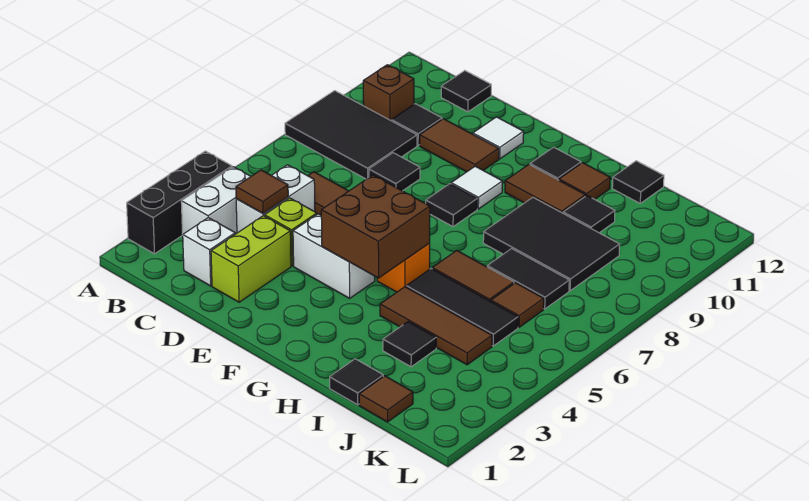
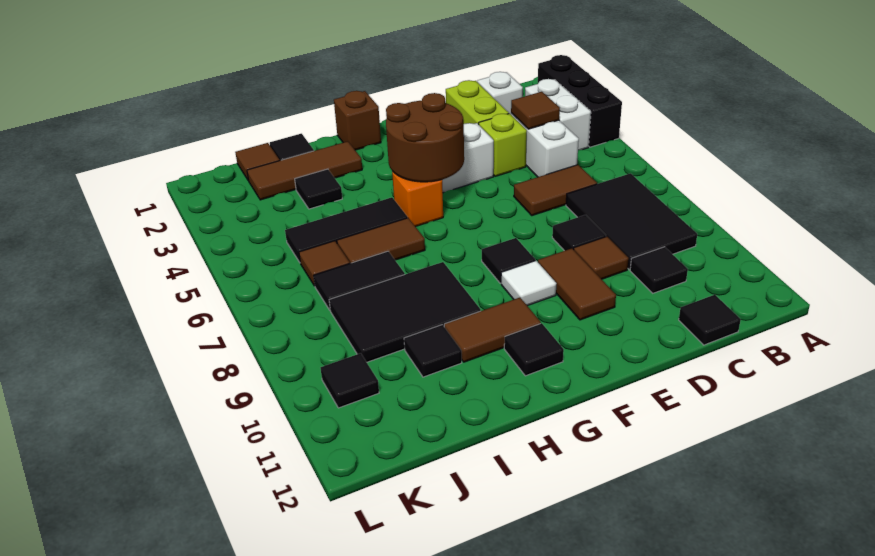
black tile A8:C9 level 1 -> black tile B7:C9 level 1
brown brick B10 level 1 -> brown brick G1 level 1
brown tile D10:E10 level 1 -> brown tile E9:E10 level 1
white tile E11 level 1 -> none
brown brick F4:G5 level 2 -> brown round brick F4:G5 level 2
brown tile H4:J4 level 1 -> brown tile H2:J2 level 1
brown tile H11 level 1 -> brown tile D9 level 1
black tile I12 level 1 -> black tile K10 level 1

